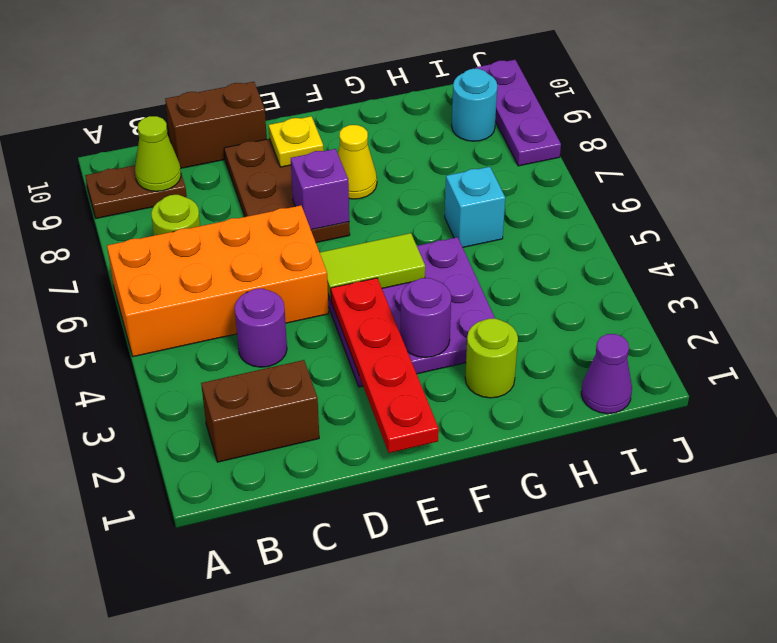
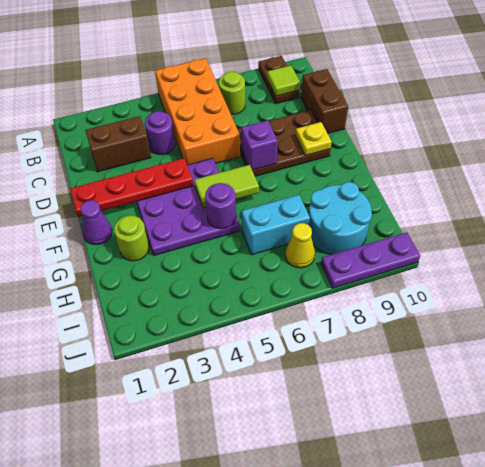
brown brick B2:C2 level 1 -> brown brick C2:C3 level 1
lime cone B9 level 2 -> lime tile B9 level 2
lime tile E5:F5 level 2 -> lime tile F5:F6 level 2
purple round brick F3 level 2 -> purple round brick G5 level 2
yellow cone F8 level 1 -> yellow cone I7 level 1
cyan brick H6 level 1 -> cyan brick H6:H7 level 1
purple cone I1 level 1 -> purple cone F1 level 1
cyan round brick I9 level 1 -> cyan round brick H8:I9 level 1

